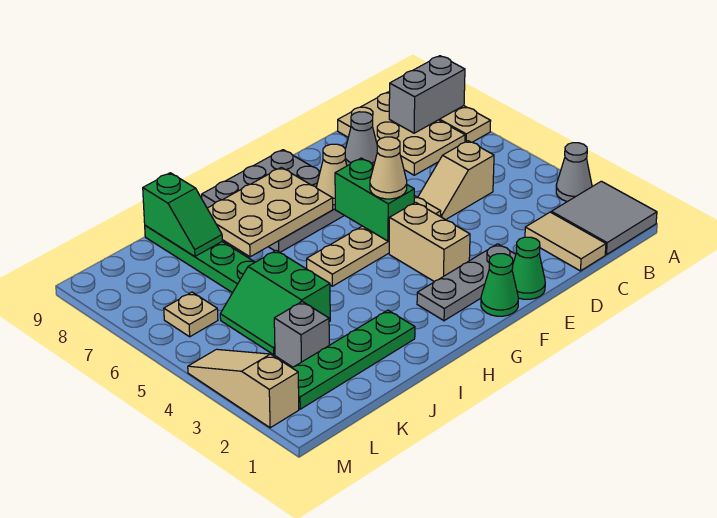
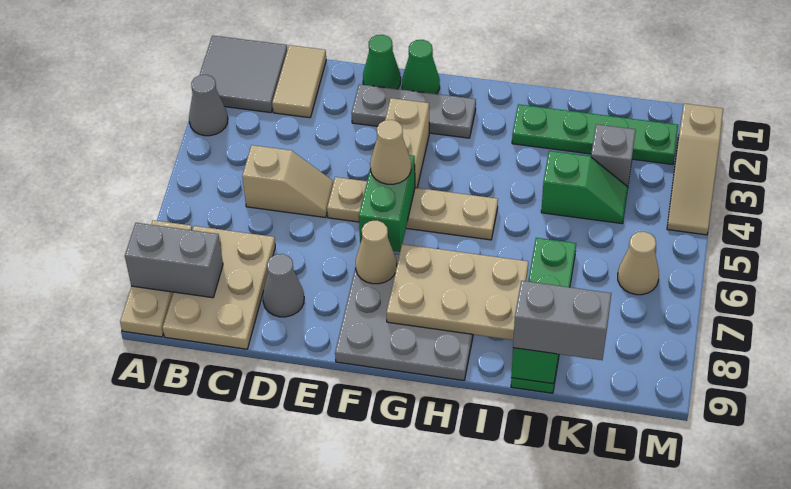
green slope J4:K5 level 1 top J -> green slope J4:K4 level 1 top J
none -> grey brick J9:K9 level 3
tan plate L6 level 1 -> tan cone L6 level 1

